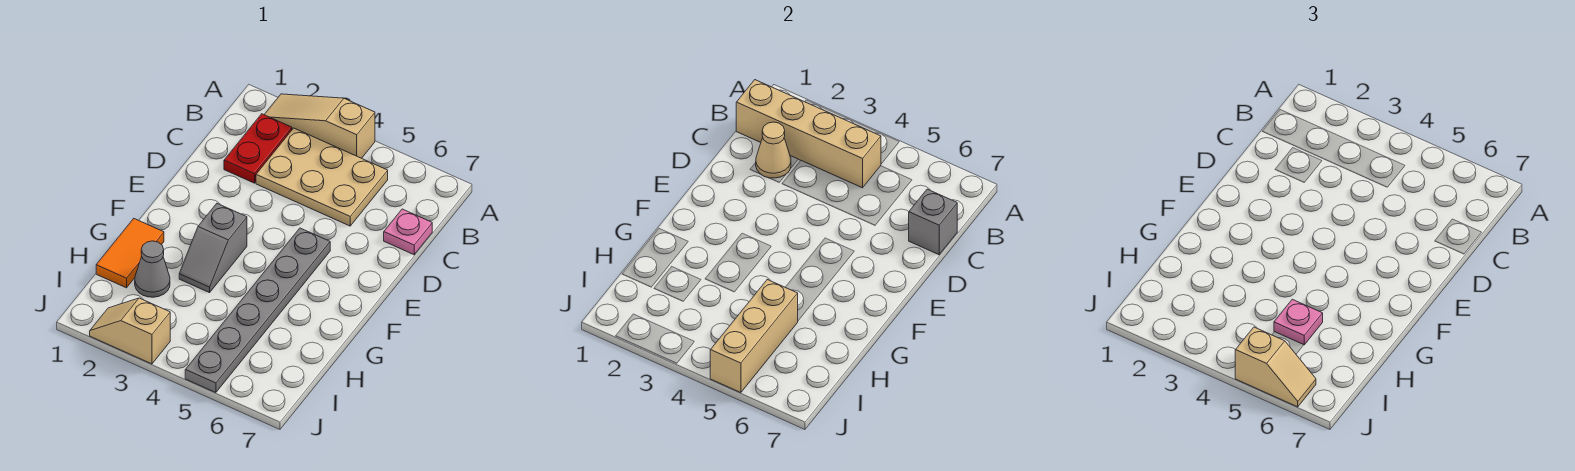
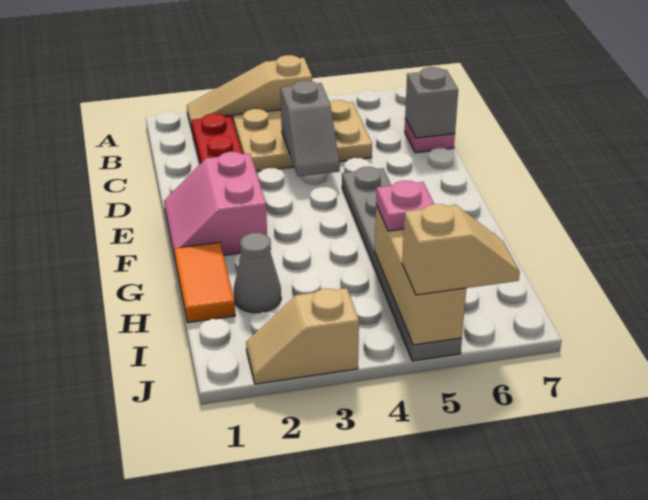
tan brick B1:B4 level 2 -> none
tan cone C2 level 2 -> none
none -> pink slope E1:F2 level 1 top 2
grey slope F3:G3 level 1 top F -> grey slope C4:D4 level 2 top C

